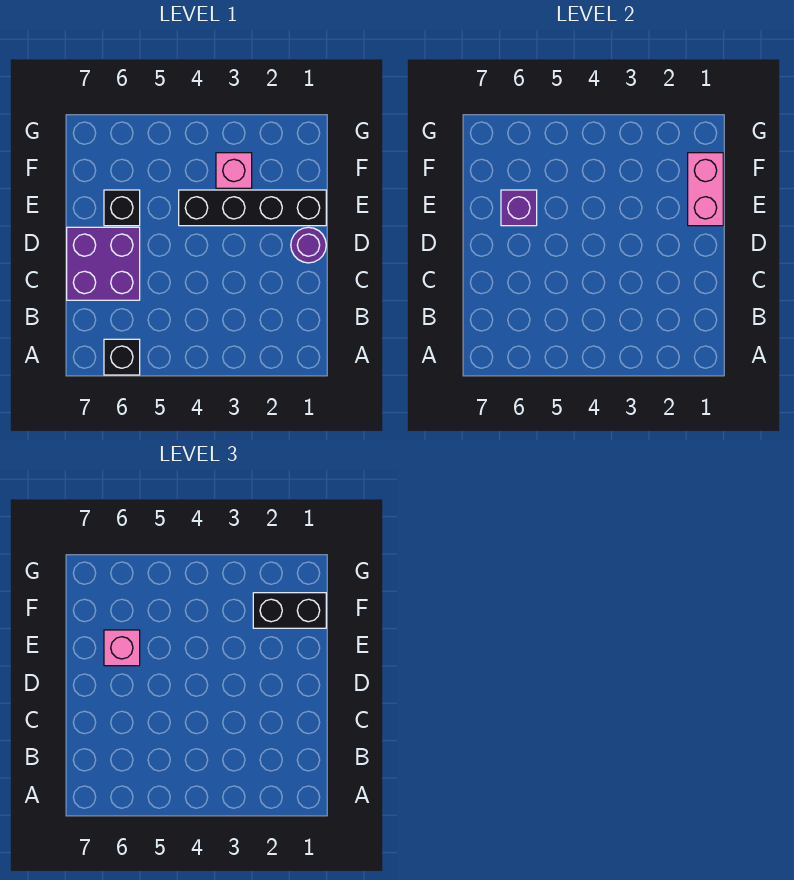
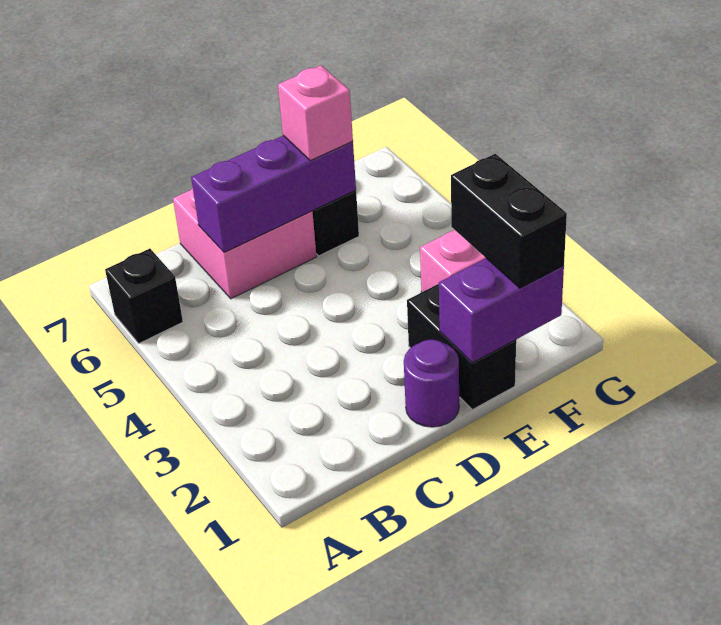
purple brick C6:D7 level 1 -> pink brick C6:D7 level 1
black brick E1:E4 level 1 -> black brick E1:E2 level 1
pink brick E1:F1 level 2 -> purple brick E1:F1 level 2
purple brick E6 level 2 -> purple brick C6:E6 level 2

